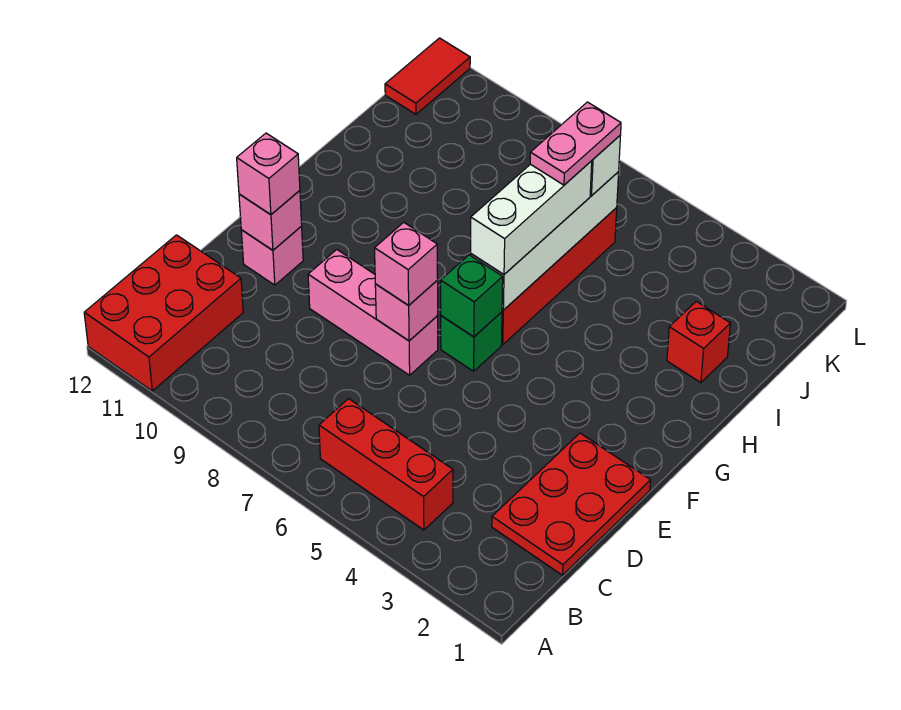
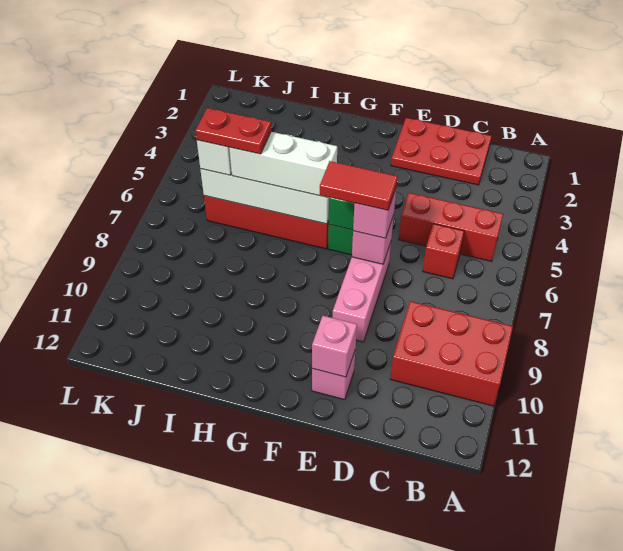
red brick A11:C12 level 1 -> red brick A9:C10 level 1
red brick B4:B6 level 1 -> red brick B5:D5 level 1
pink brick E11 level 3 -> none
red brick I2 level 1 -> red brick C6 level 1
pink plate I6:J6 level 4 -> red plate I6:J6 level 4
red tile K12:L12 level 1 -> red tile E7:F7 level 4

